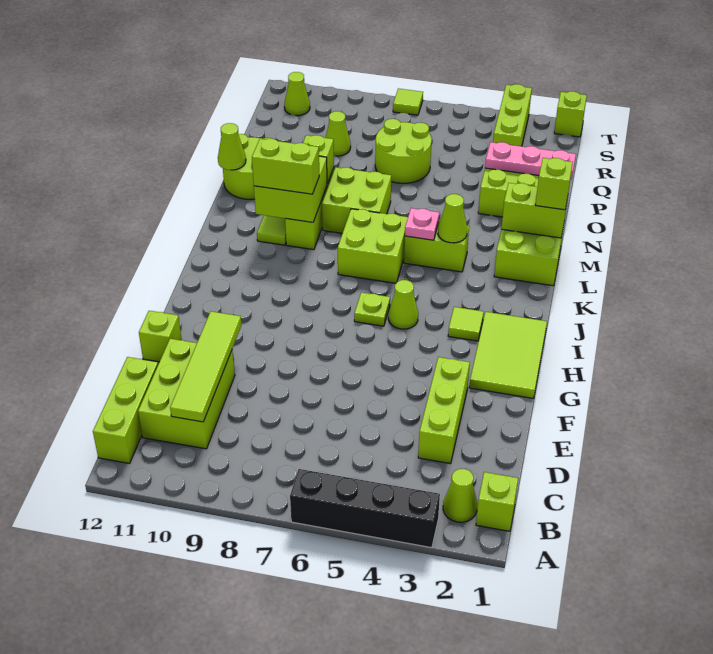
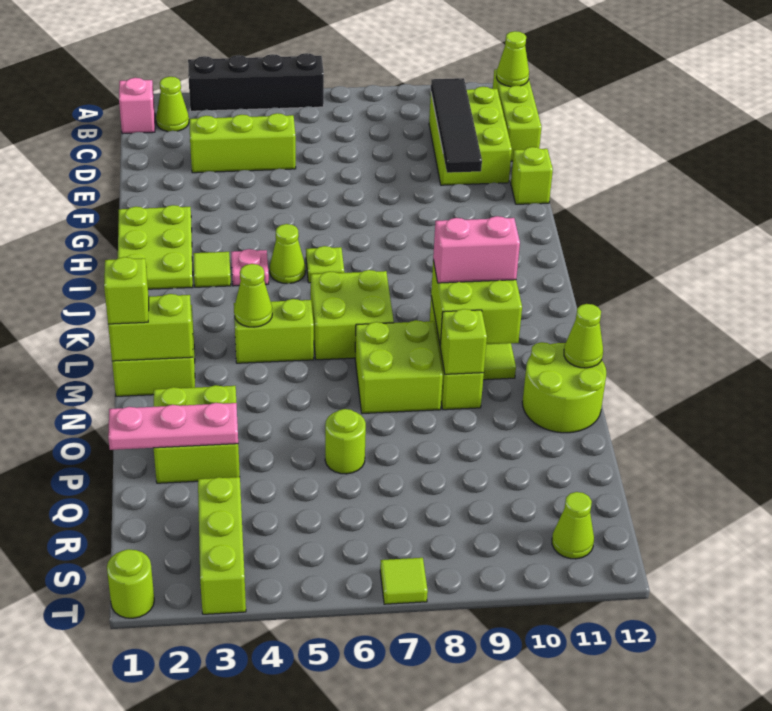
lime brick B1 level 1 -> pink brick B1 level 1
lime tile C10:F10 level 2 -> black tile C10:F10 level 2
lime brick D3:F3 level 1 -> lime brick D3:D5 level 1
lime tile G1:I2 level 1 -> lime plate G1:I2 level 1
pink plate L5 level 2 -> pink plate I4 level 1
lime brick L9:L10 level 3 -> pink brick L9:L10 level 3
lime round brick P6:Q7 level 1 -> lime round brick P6 level 1
lime cone Q9 level 1 -> lime cone B12 level 2
lime brick T1 level 1 -> lime round brick T1 level 1

